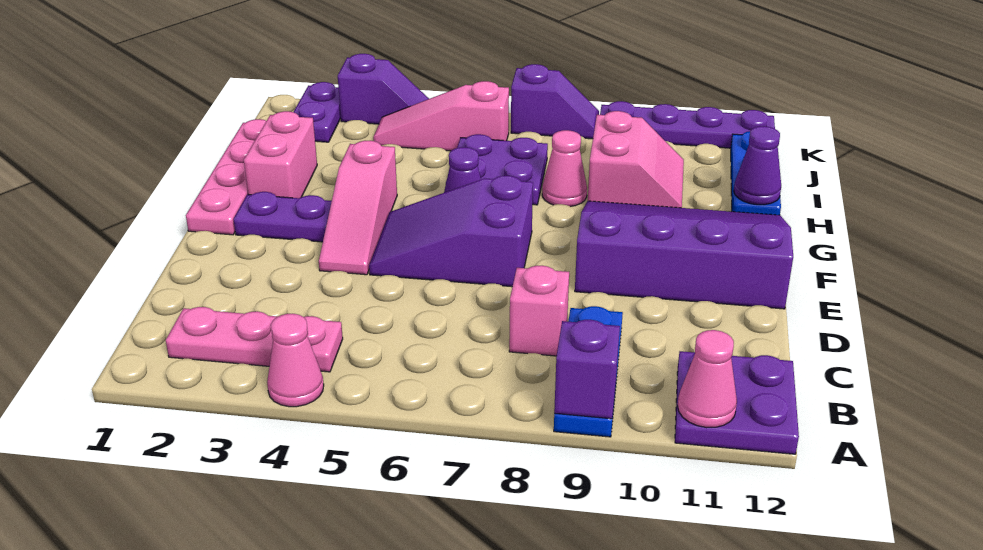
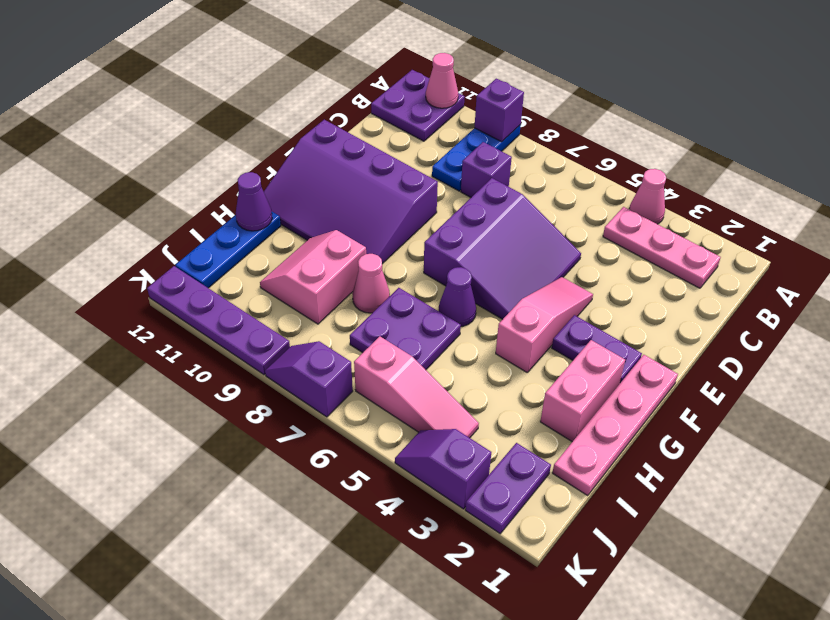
pink brick C8 level 1 -> purple brick C8 level 1
purple slope E5:F7 level 1 top 7 -> purple slope D5:F7 level 1 top 7

